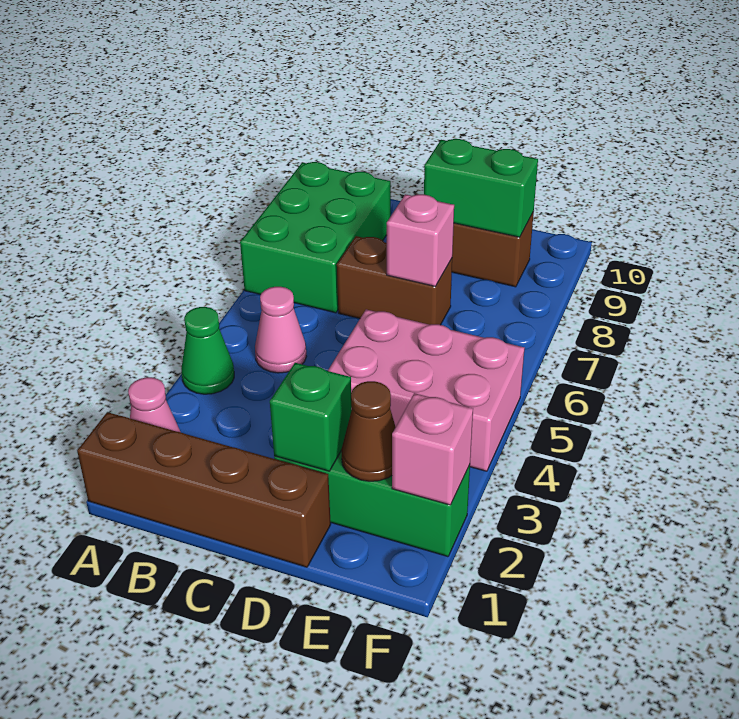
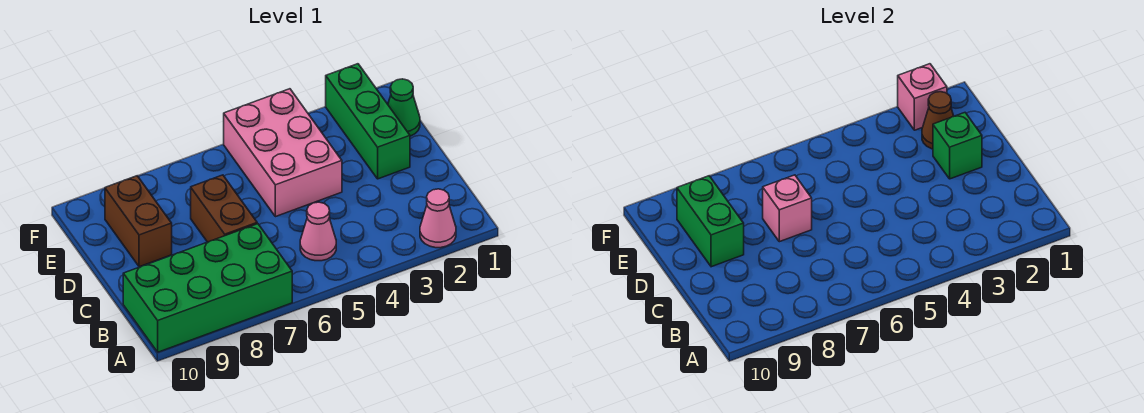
brown brick A1:D1 level 1 -> none
green cone A4 level 1 -> green cone E1 level 1
green brick A7:B9 level 1 -> green brick A7:B10 level 1

